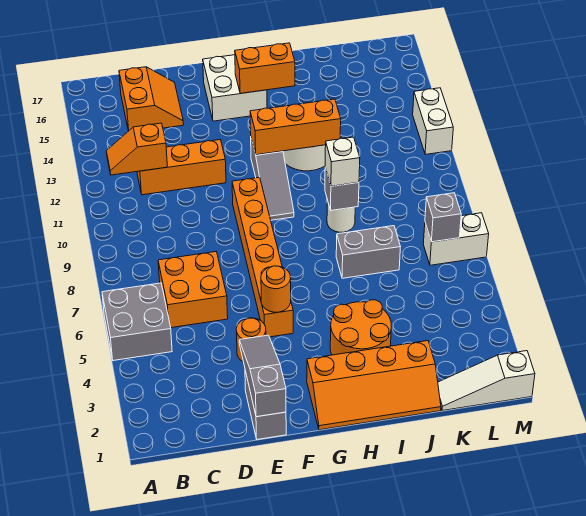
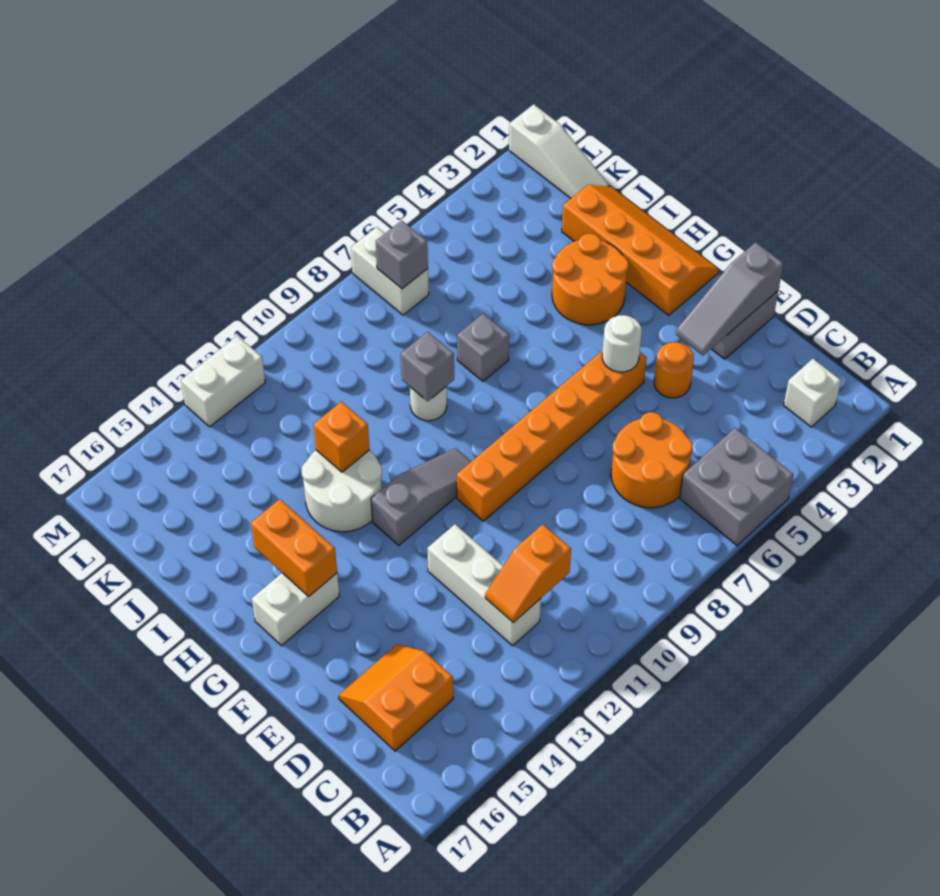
orange slope B12:C12 level 2 top C -> orange slope C11:C12 level 2 top 11
orange brick C6:D7 level 1 -> orange round brick C6:D7 level 1
orange brick C12:E12 level 1 -> white brick C12:E12 level 1
orange round brick F5 level 2 -> white round brick F5 level 2
white brick F15:G16 level 1 -> white brick G15:G16 level 1
orange brick G12:I12 level 2 -> orange brick I12 level 2
grey brick I7:J7 level 1 -> grey brick I7 level 1
white brick I9 level 3 -> white brick B2 level 1

